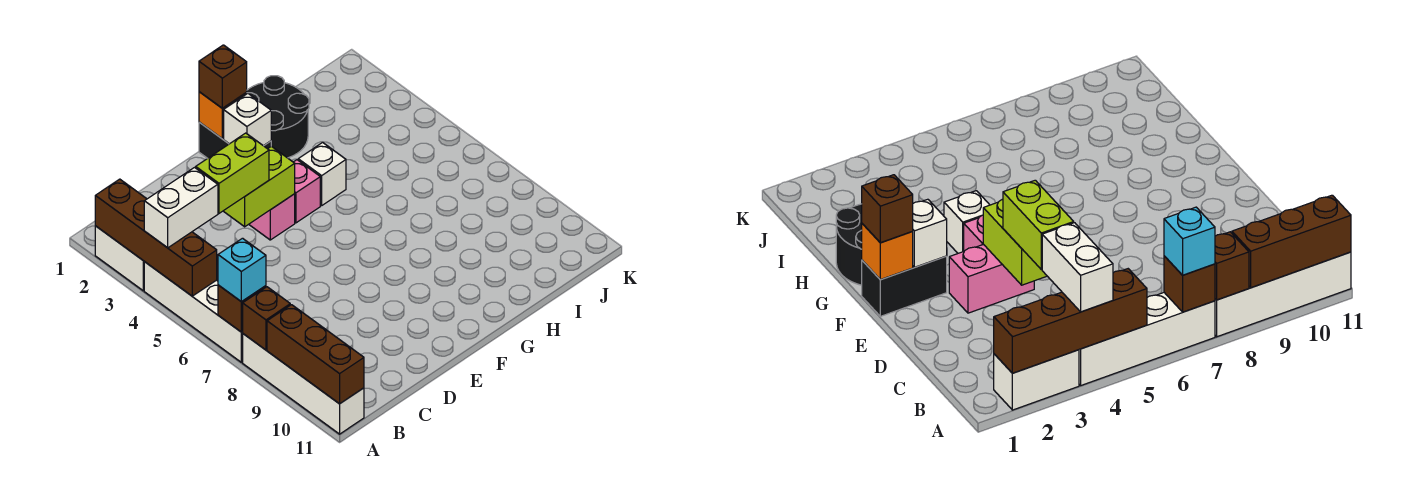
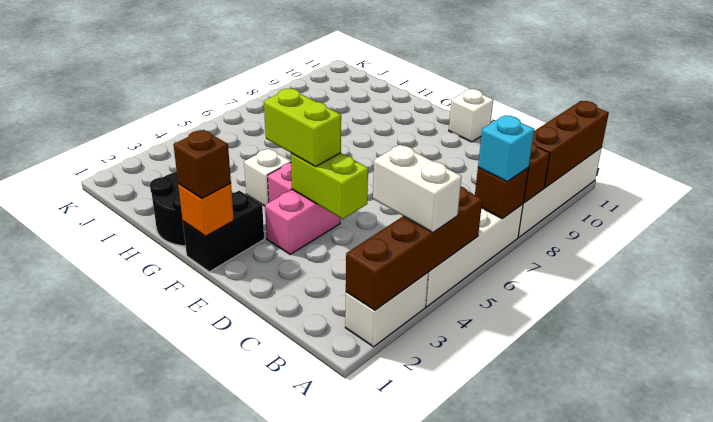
lime brick C4:D4 level 3 -> lime brick E4:F4 level 3
white brick F2 level 2 -> white brick E11 level 1

